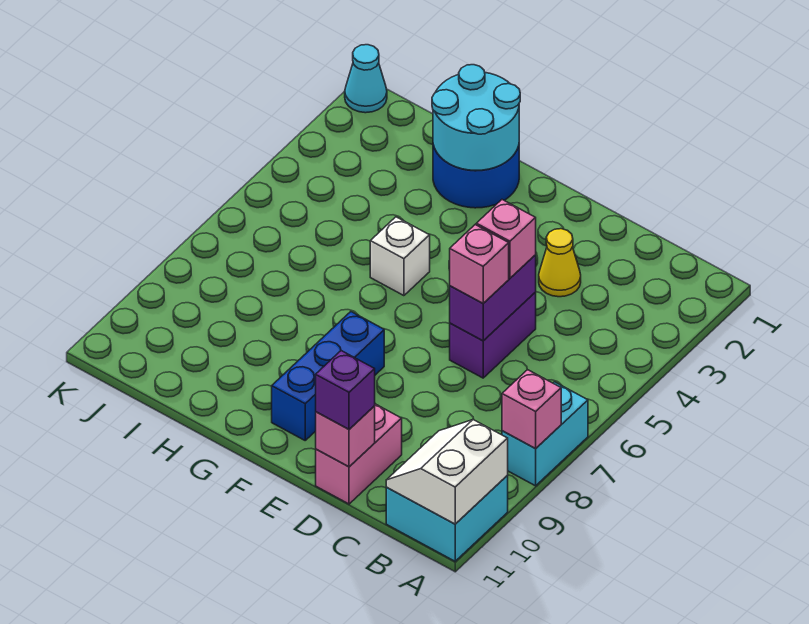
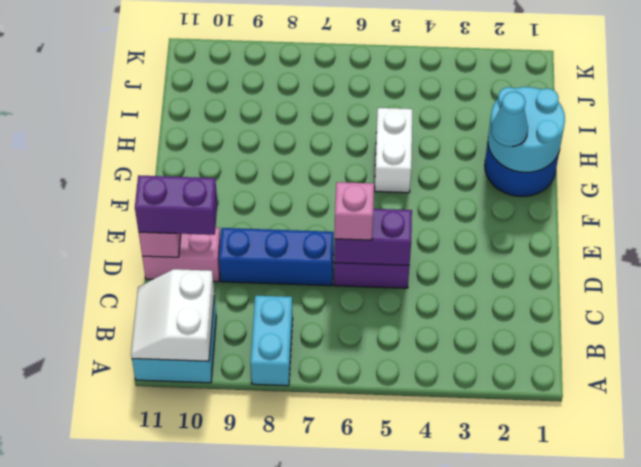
cyan brick A7:A8 level 1 -> cyan brick A8:B8 level 1
pink brick A8 level 2 -> none
white slope A10:B11 level 2 top A -> white slope A10:B11 level 2 top 10
yellow cone D3 level 1 -> none
pink brick D5 level 3 -> none
purple brick D11 level 3 -> purple brick D10:D11 level 3
blue brick F8:F10 level 1 -> blue brick D7:D9 level 1
white brick G5 level 1 -> white brick G5:H5 level 1
cyan cone K1 level 1 -> cyan cone G2 level 3

